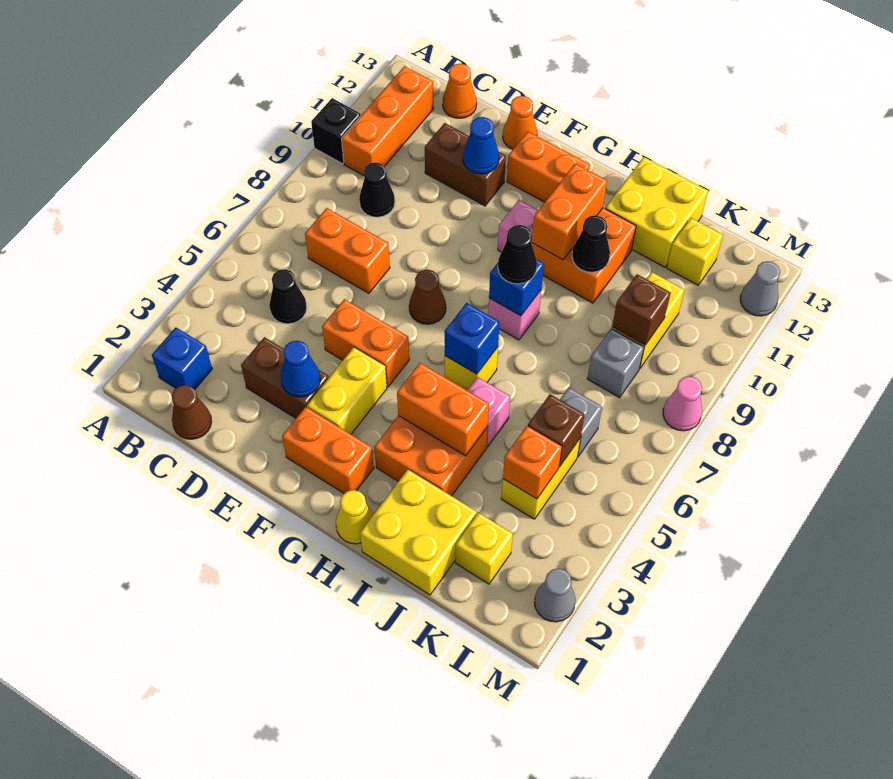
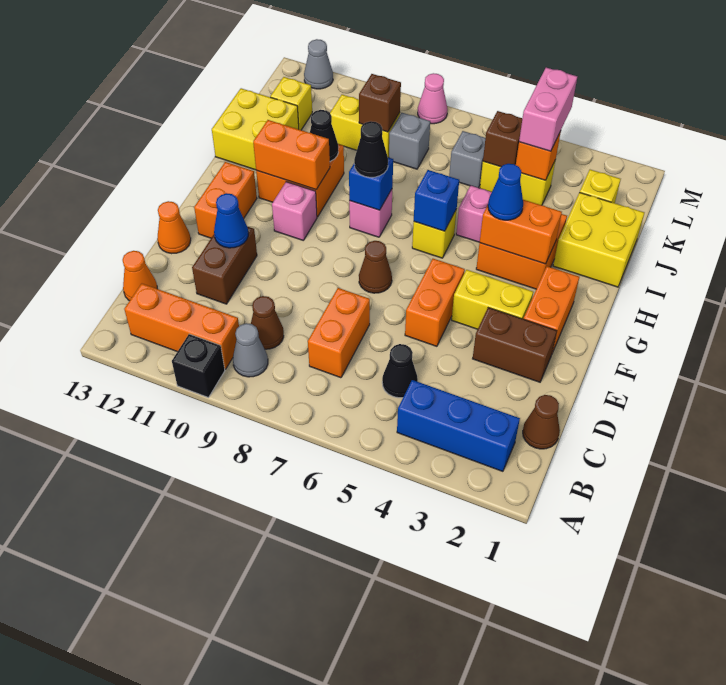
blue brick B2 level 1 -> blue brick B2:B4 level 1
black cone C9 level 1 -> brown cone C9 level 1
brown brick D3:E3 level 1 -> brown brick E2:E3 level 1
blue cone E3 level 2 -> blue cone H4 level 3
yellow cone H1 level 1 -> none
orange brick H4:I4 level 2 -> orange brick H3:H4 level 2
none -> pink brick K4:L4 level 3
grey cone M2 level 1 -> grey cone B9 level 1

